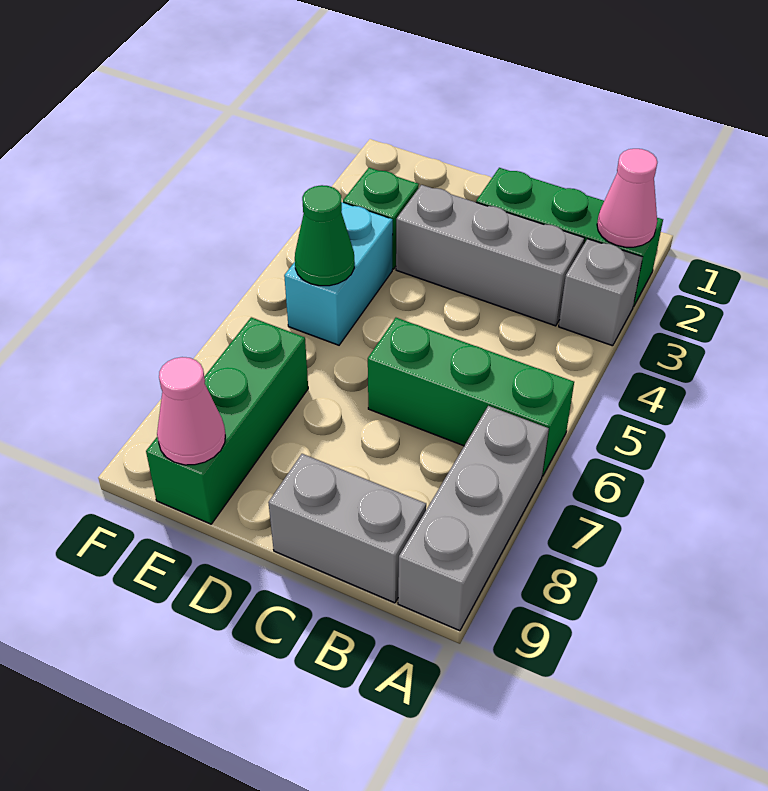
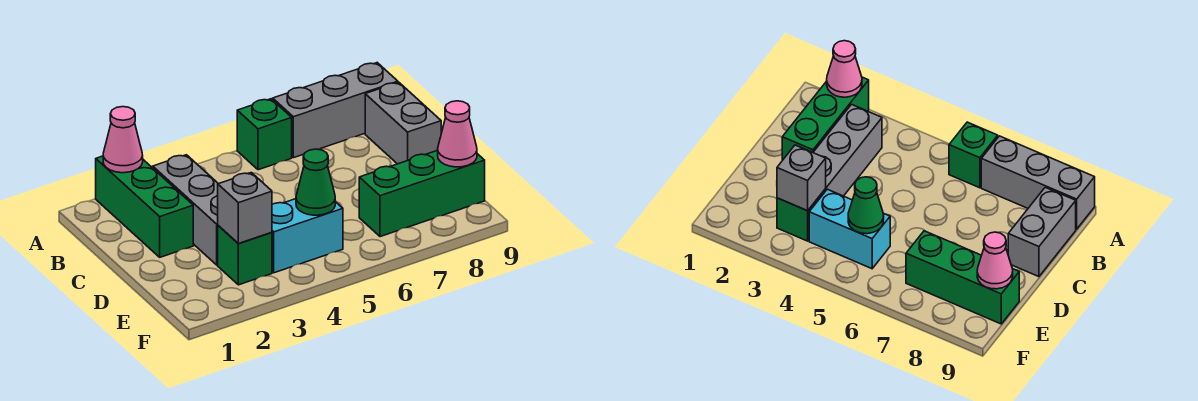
grey brick A3 level 1 -> grey brick E3 level 2
green brick A6:C6 level 1 -> green brick A6 level 1

